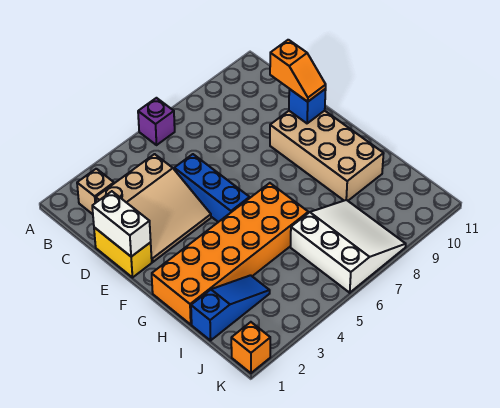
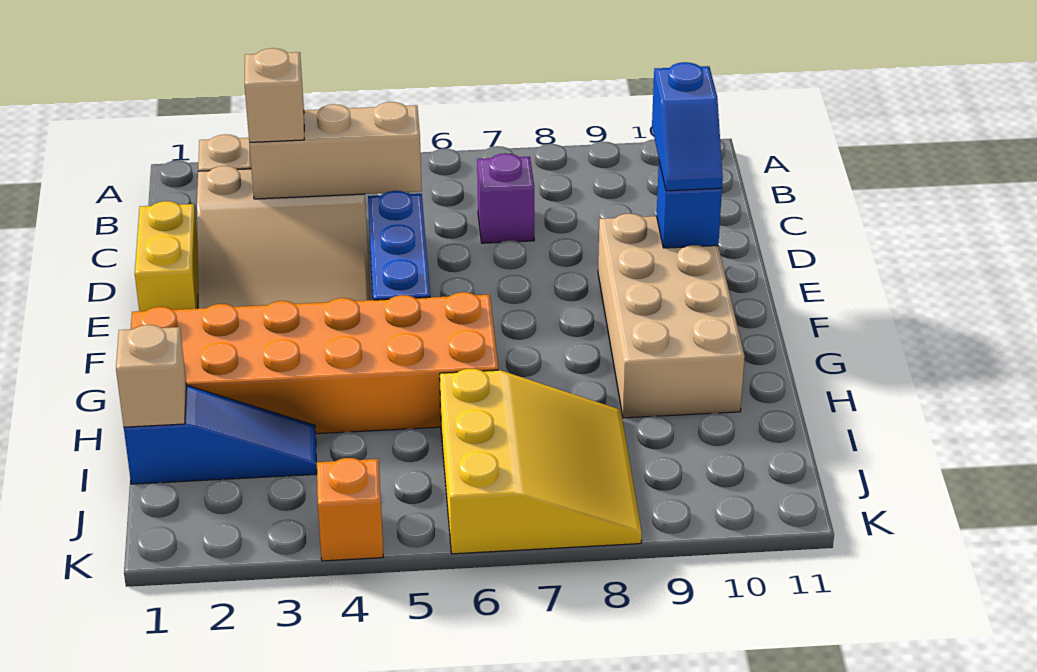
purple brick A6 level 1 -> purple brick C7 level 1
none -> tan brick C3:C5 level 2
none -> tan brick C3 level 3
white brick D1:E1 level 2 -> none
orange slope D10:E10 level 3 top D -> blue slope D10:E10 level 3 top D
none -> tan brick I1 level 2
white slope I6:K8 level 1 top 6 -> yellow slope I6:K8 level 1 top 6
orange brick K1 level 1 -> orange brick K4 level 1

